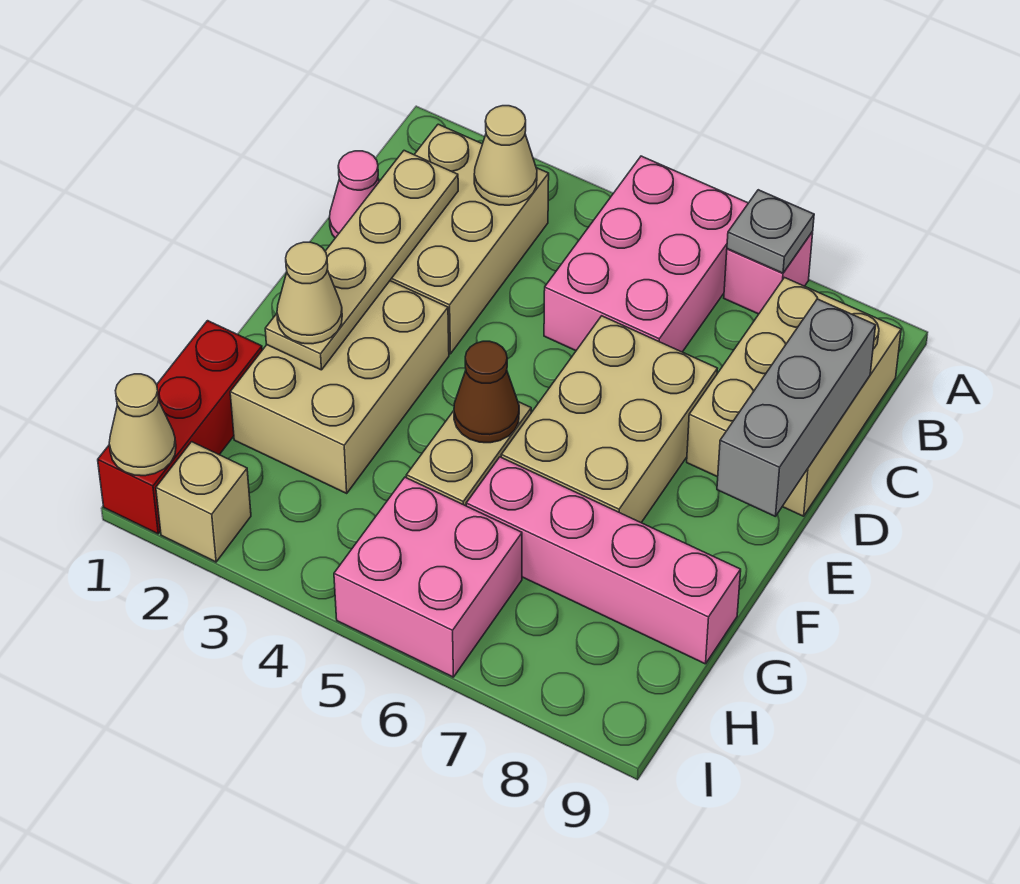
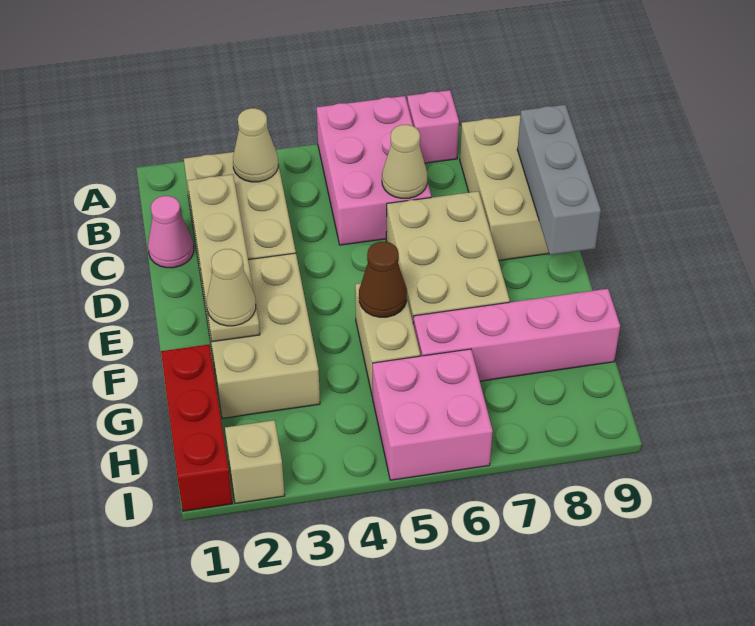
grey plate A7 level 2 -> none
tan cone I1 level 2 -> tan cone C6 level 2

